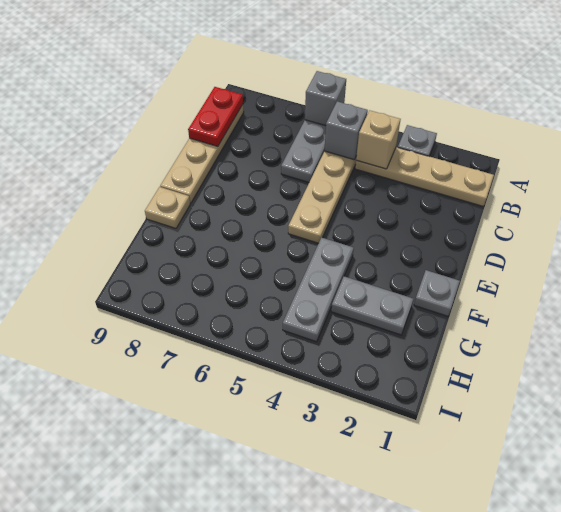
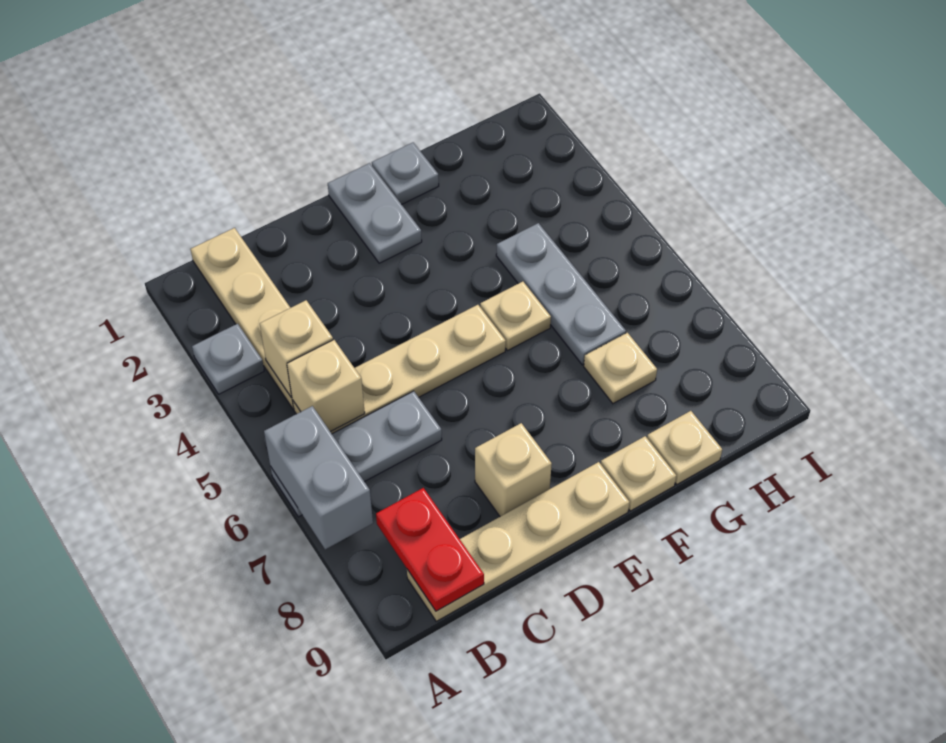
grey brick A6 level 2 -> grey brick A6:A7 level 2
grey brick B5 level 2 -> tan brick B5 level 2
red plate B9:C9 level 2 -> red plate B8:B9 level 2
none -> tan brick D8 level 1
grey plate F4:H4 level 1 -> grey plate G4:G6 level 1
none -> tan plate F5 level 1
grey plate G2:G3 level 1 -> grey plate E1:E2 level 1
none -> tan plate G7 level 1
none -> tan plate G9 level 1

